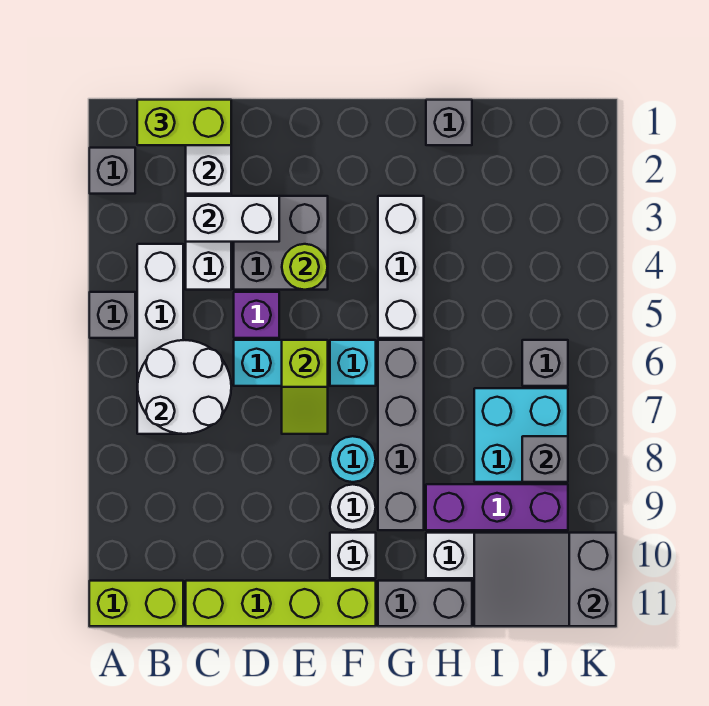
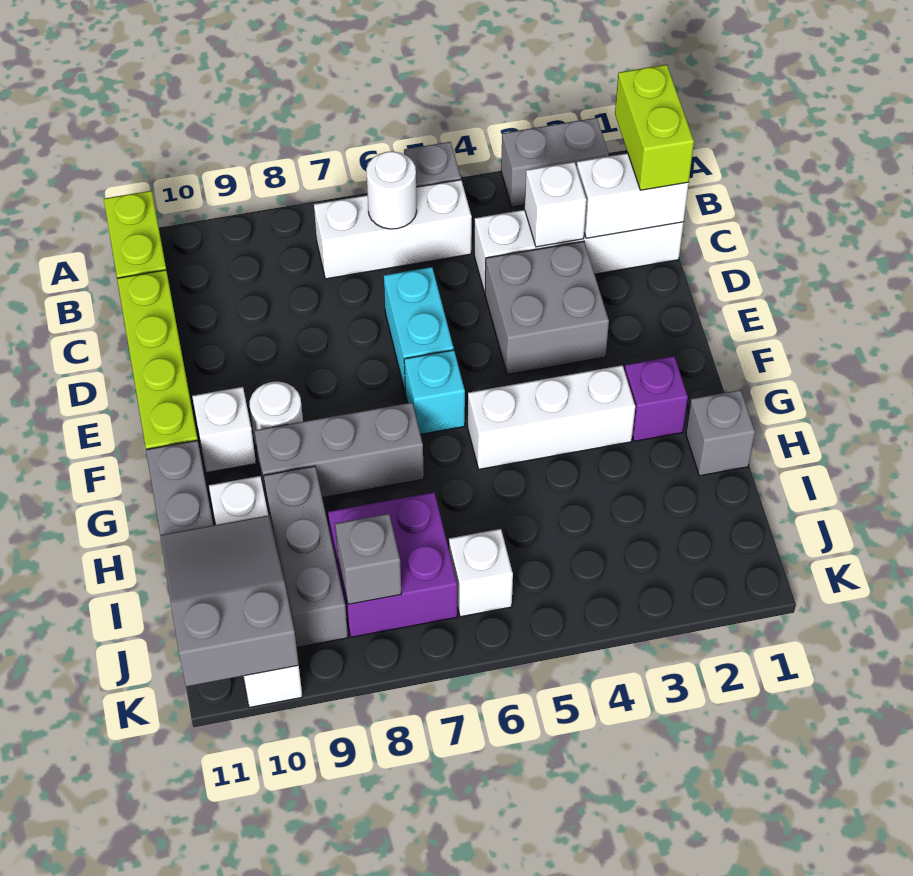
grey brick A2 level 1 -> grey brick A2:A3 level 1
white brick B4:B7 level 1 -> white brick B5:B7 level 1
white round brick B6:C7 level 2 -> white round brick B6 level 2
white brick C3:D3 level 2 -> white brick C3 level 2
purple brick D5 level 1 -> purple brick G2 level 1
lime round brick E4 level 2 -> none
lime slope E6:E7 level 2 top 6 -> none
cyan round brick F8 level 1 -> none
grey brick G6:G9 level 1 -> grey brick G7:G9 level 1
purple brick H9:J9 level 1 -> grey brick H9:J9 level 1
cyan brick I7:J8 level 1 -> purple brick I7:J8 level 1
grey brick J6 level 1 -> white brick J6 level 1

